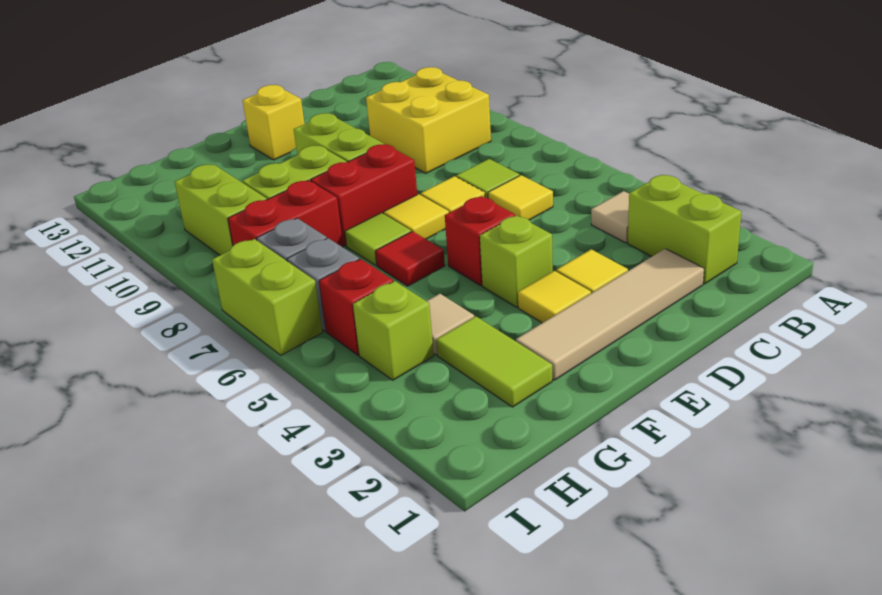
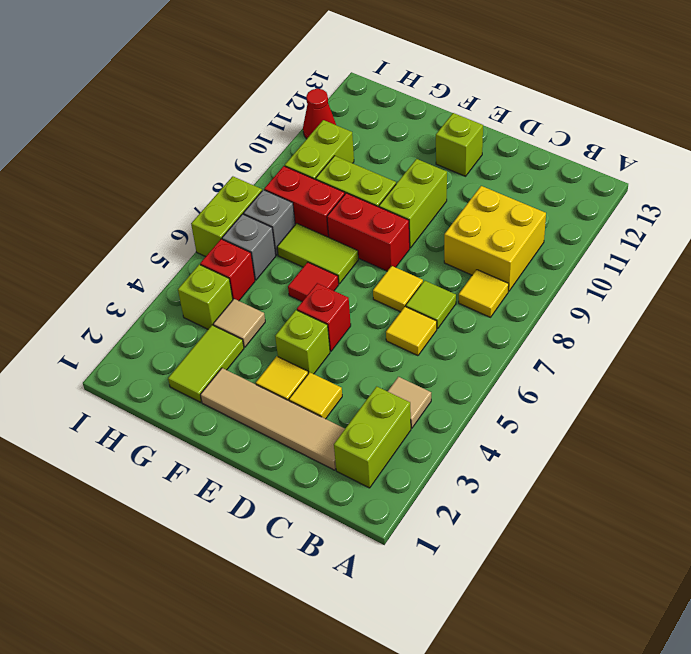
yellow tile E7 level 1 -> yellow tile B8 level 1
yellow brick E12 level 1 -> lime brick E12 level 1
lime tile F7 level 1 -> lime tile F7:G7 level 1
none -> red cone I11 level 1

